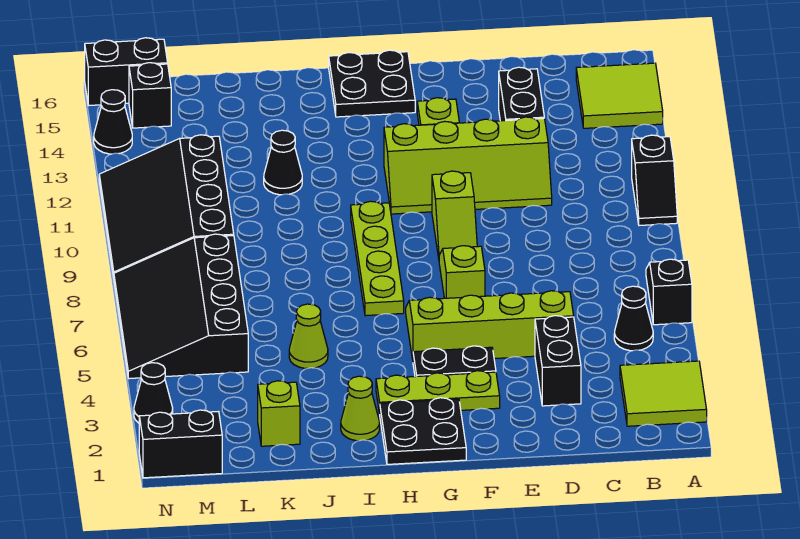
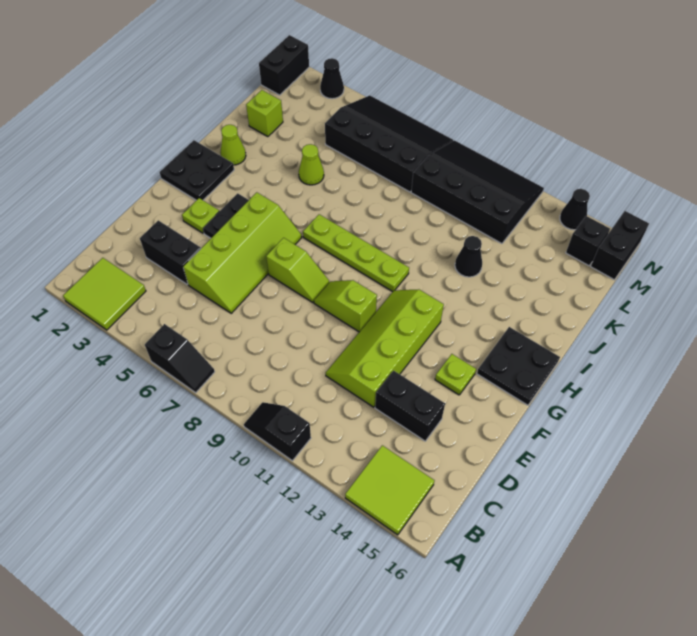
black cone B5 level 1 -> none
lime plate F3:H3 level 1 -> lime plate F3 level 1

